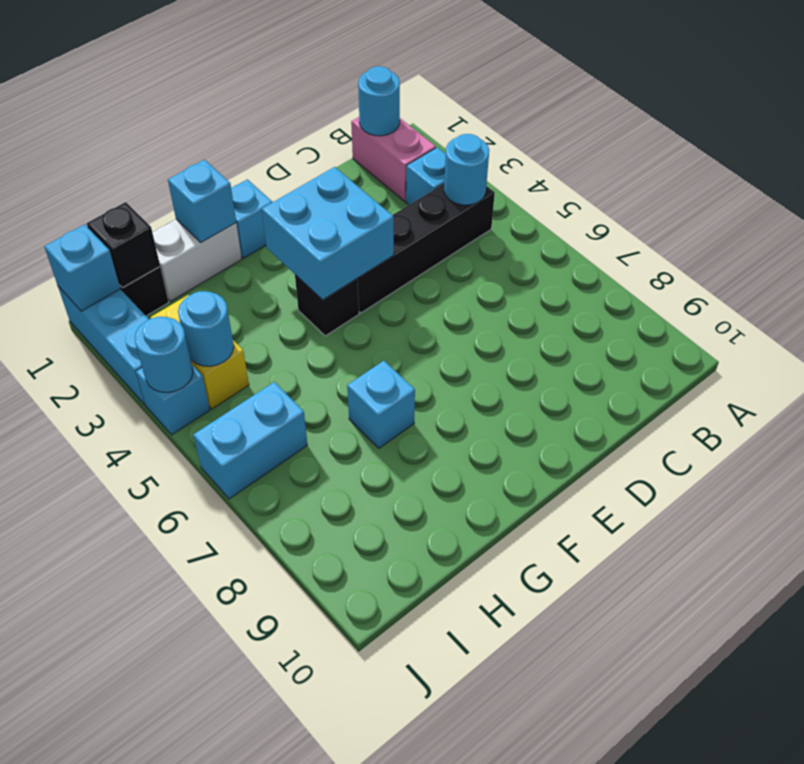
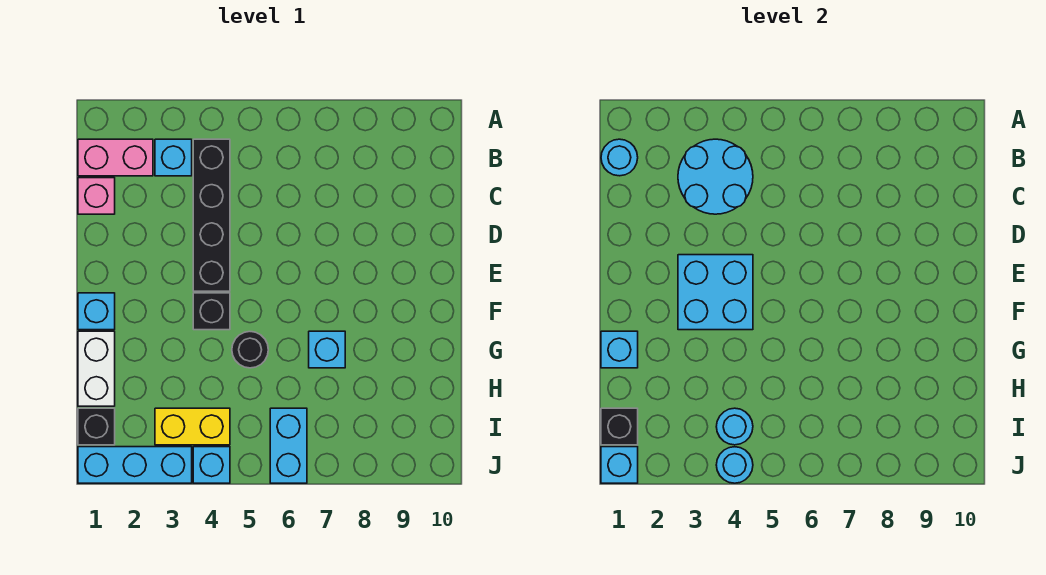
cyan round brick B4 level 2 -> cyan round brick B3:C4 level 2
none -> pink brick C1 level 1
none -> black round brick G5 level 1

